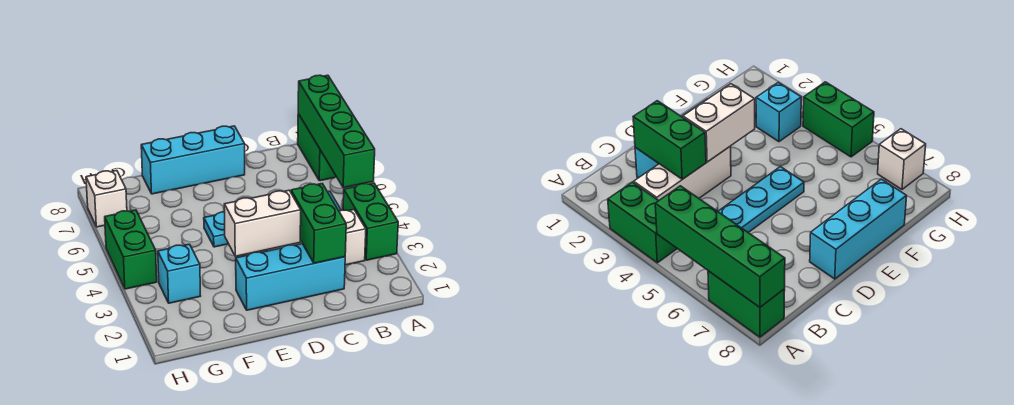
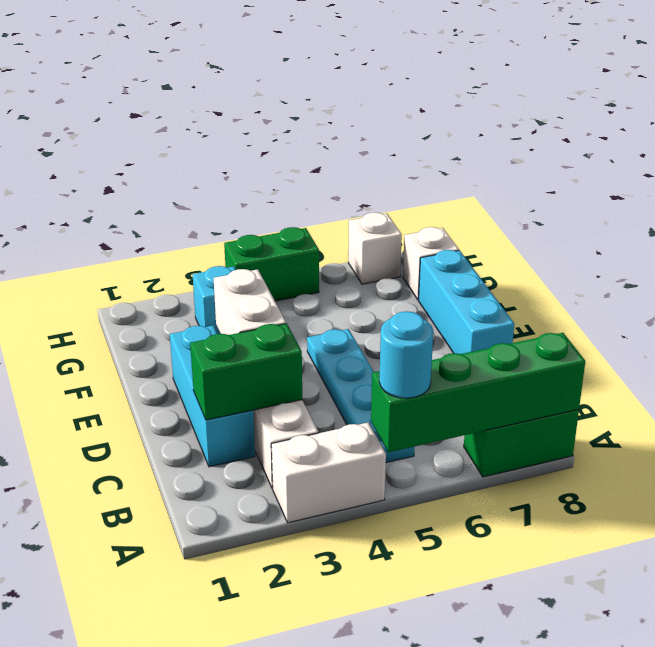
green brick A3:A4 level 1 -> white brick A3:A4 level 1
none -> cyan round brick A5 level 3
none -> white brick G8 level 1

